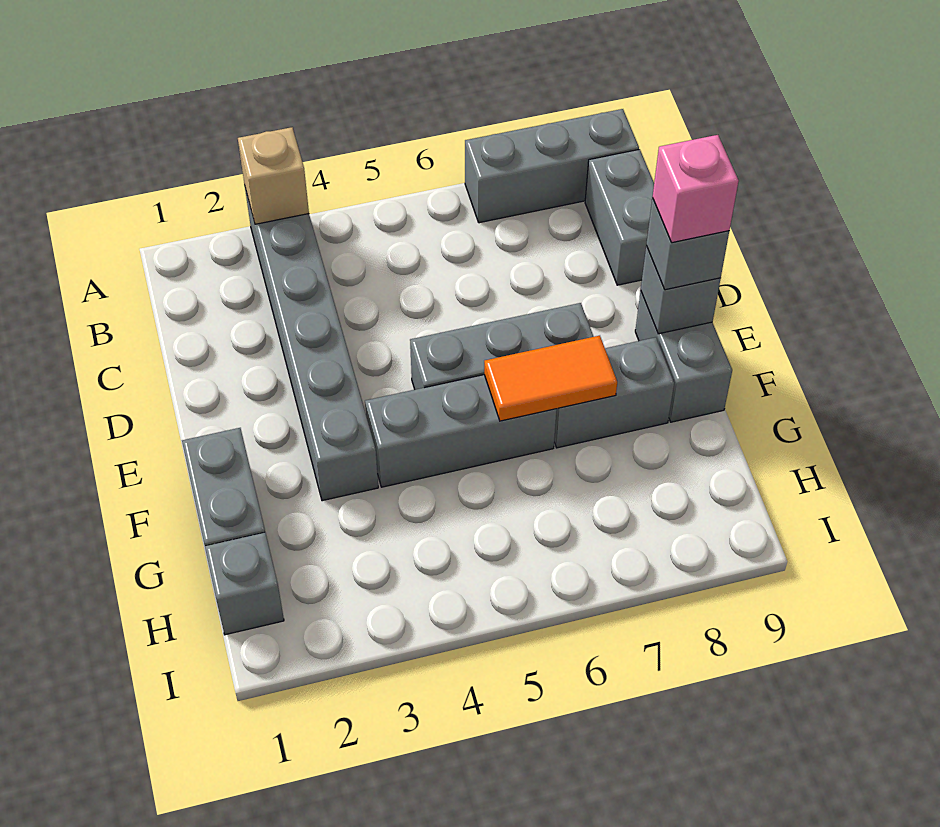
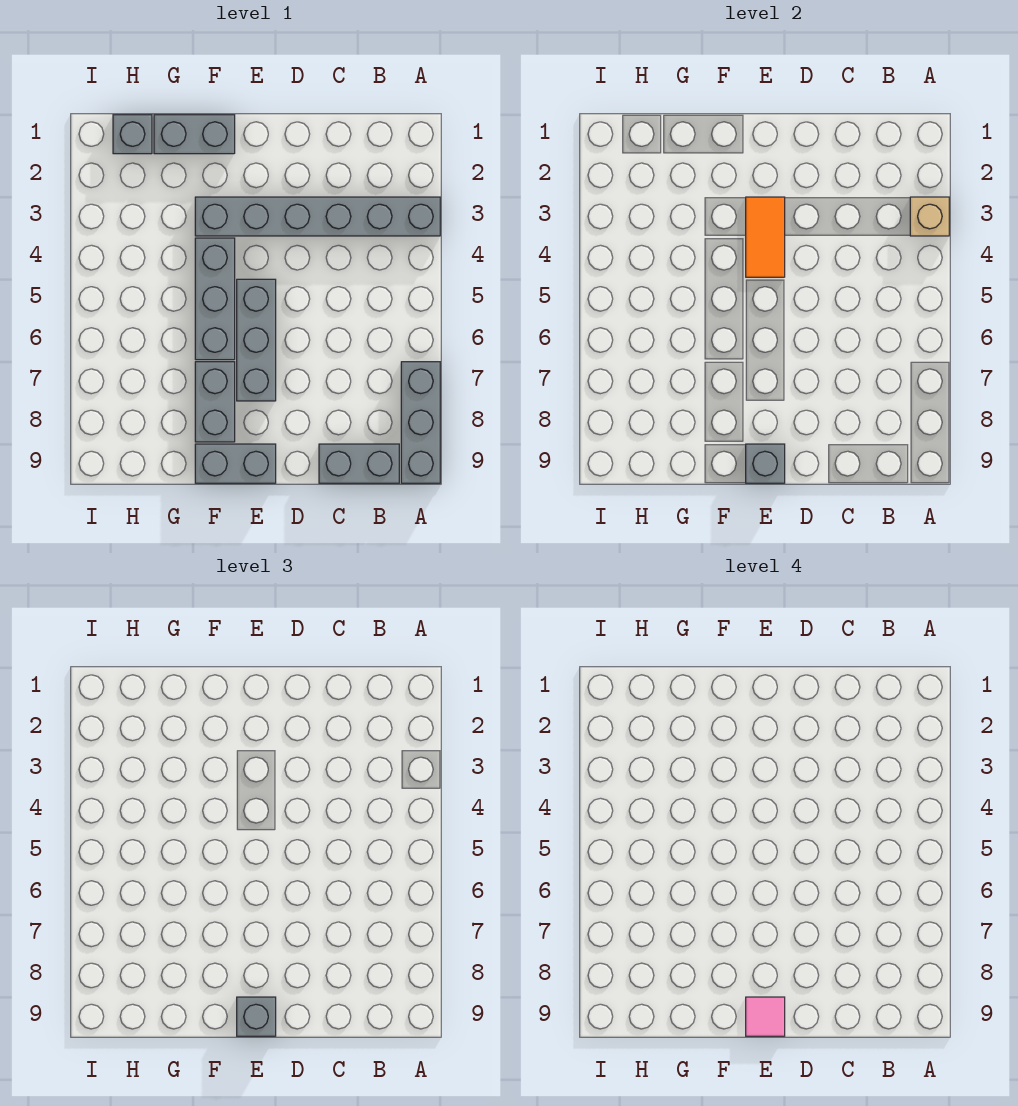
pink brick E9 level 4 -> pink tile E9 level 4
orange tile F6:F7 level 2 -> orange tile E3:E4 level 2

